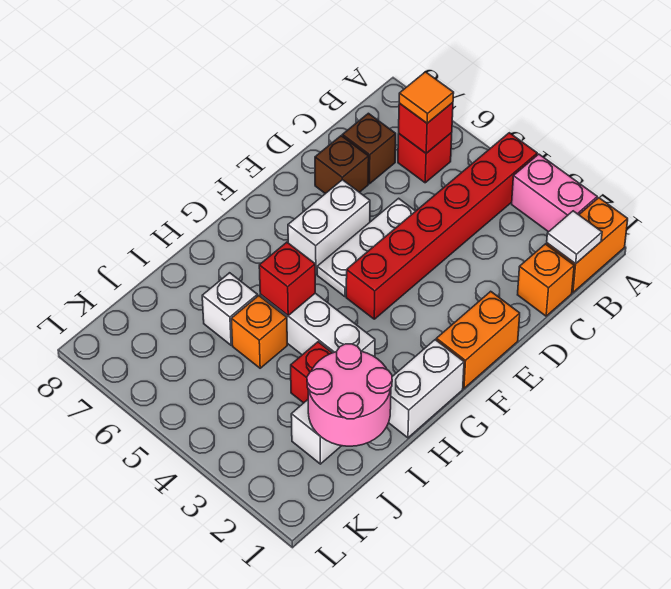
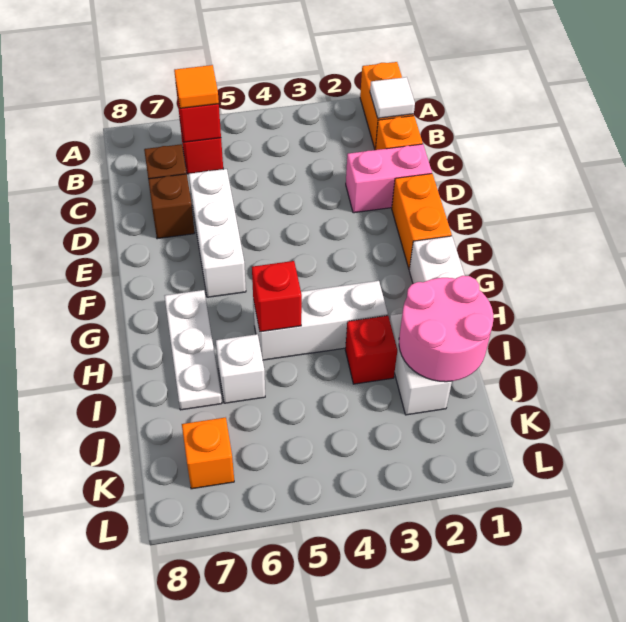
pink brick A2:A3 level 1 -> pink brick D1:D2 level 1
red brick A4:F4 level 1 -> none
white plate D5:F5 level 1 -> white plate G7:I7 level 1
white brick E6:F6 level 1 -> white brick D6:F6 level 1
orange brick I5 level 1 -> orange brick K7 level 1

